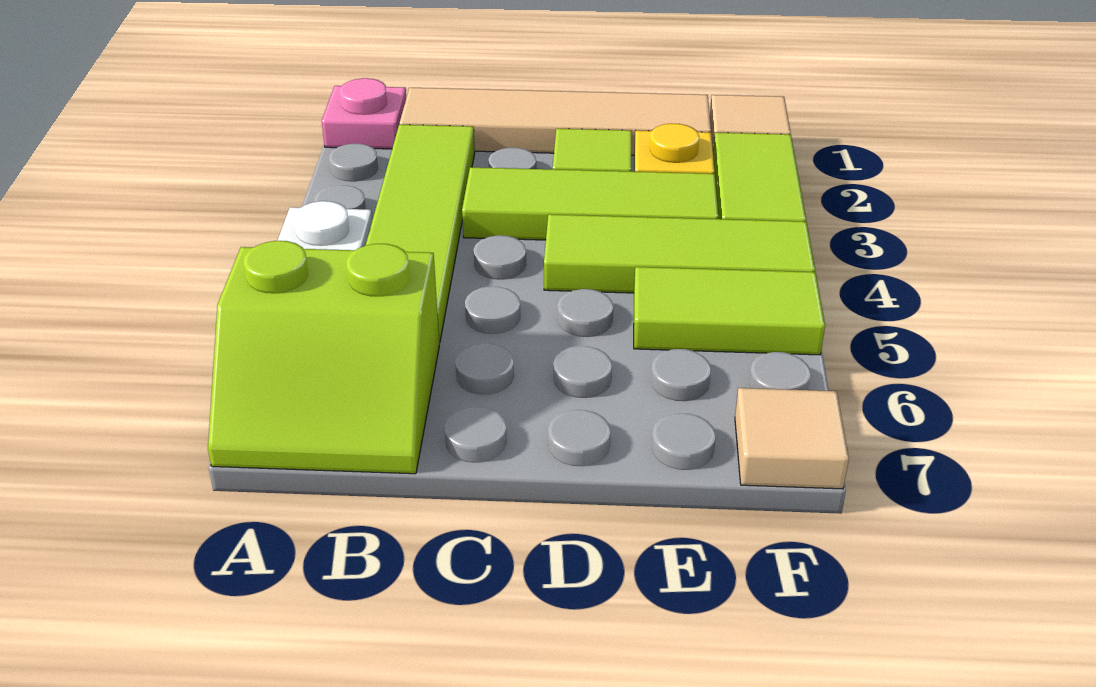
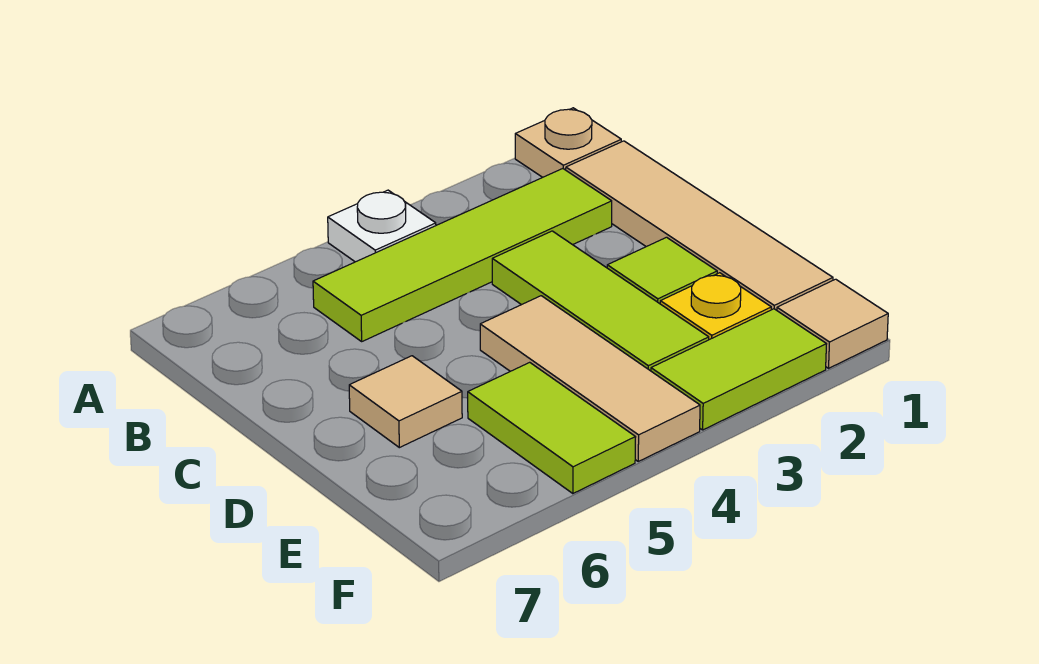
pink plate A1 level 1 -> tan plate A1 level 1
lime slope A6:B7 level 1 top 6 -> none
lime tile D4:F4 level 1 -> tan tile D4:F4 level 1
tan tile F7 level 1 -> tan tile D6 level 1

